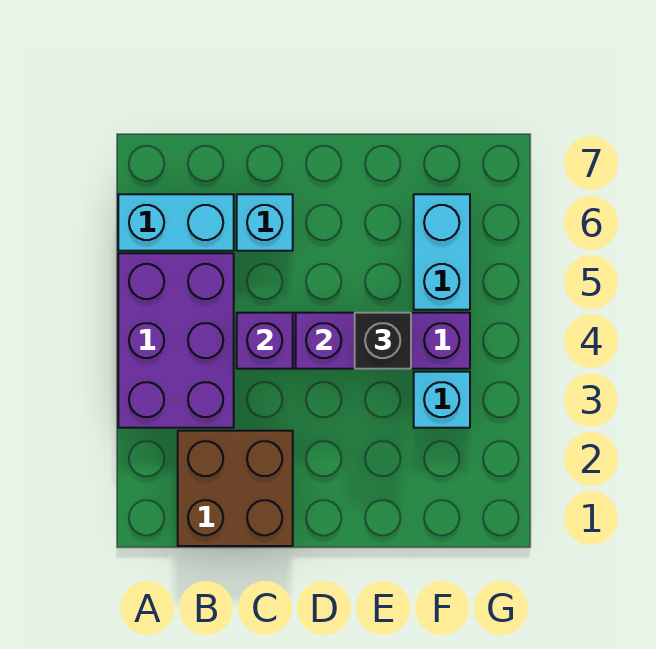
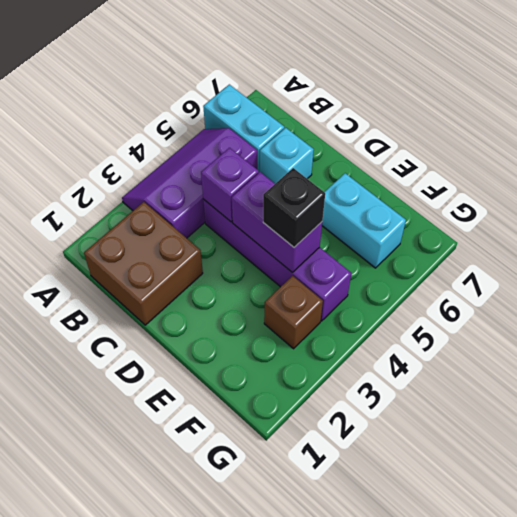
purple brick A3:B5 level 1 -> purple slope A3:B5 level 1 top B
cyan brick F3 level 1 -> brown brick F3 level 1
cyan brick F5:F6 level 1 -> cyan brick E6:F6 level 1

